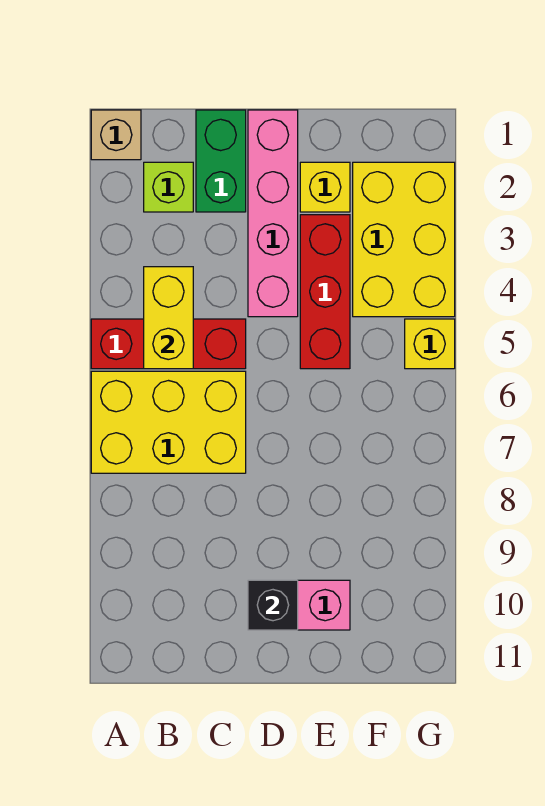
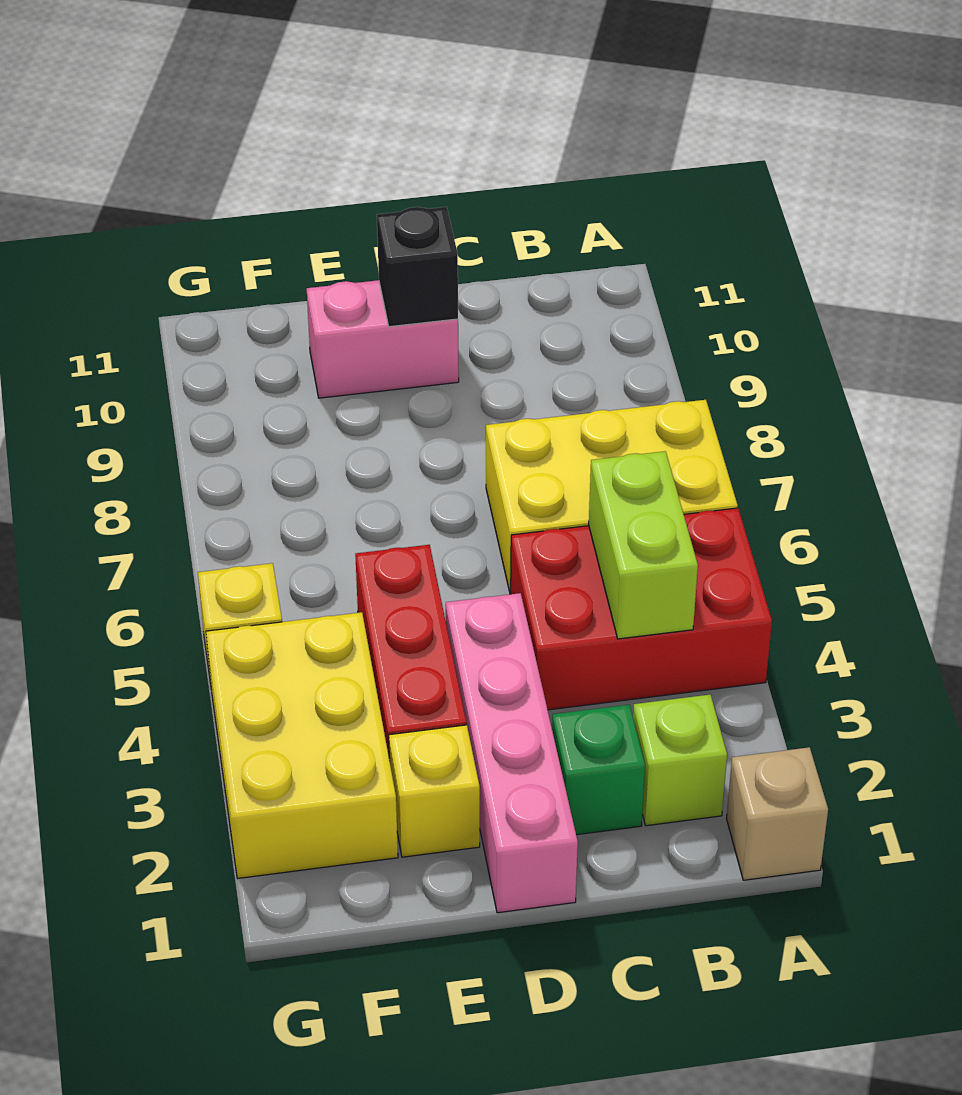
red brick A5:C5 level 1 -> red brick A4:C5 level 1
yellow brick B4:B5 level 2 -> lime brick B4:B5 level 2
green brick C1:C2 level 1 -> green brick C2 level 1

